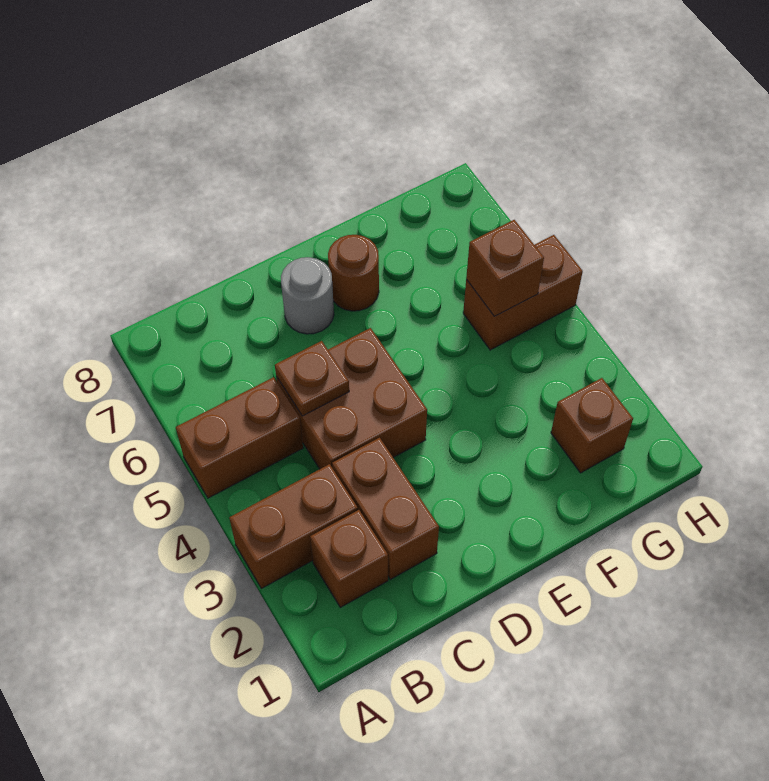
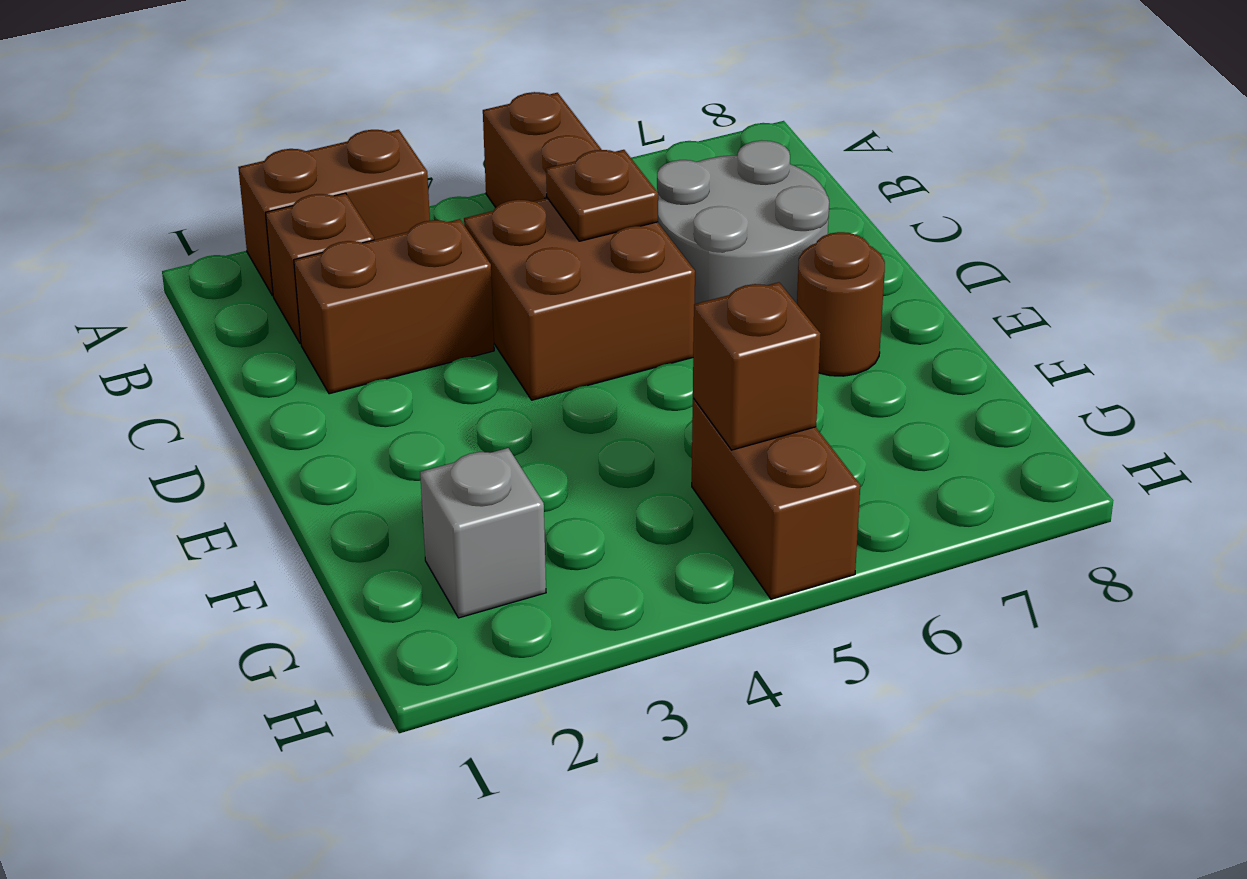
brown brick A3:B3 level 1 -> brown brick A2:A3 level 1
grey round brick D7 level 1 -> grey round brick C6:D7 level 1
brown brick G2 level 1 -> grey brick G2 level 1

